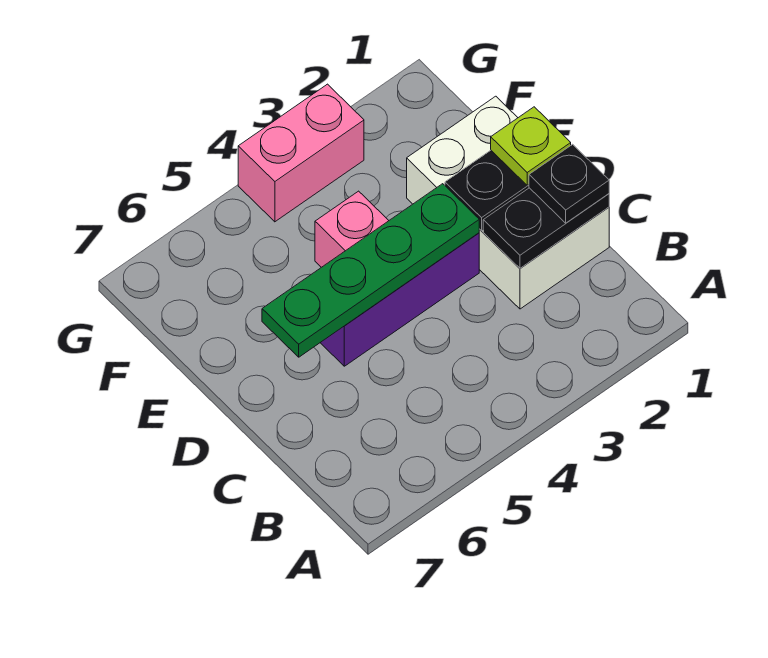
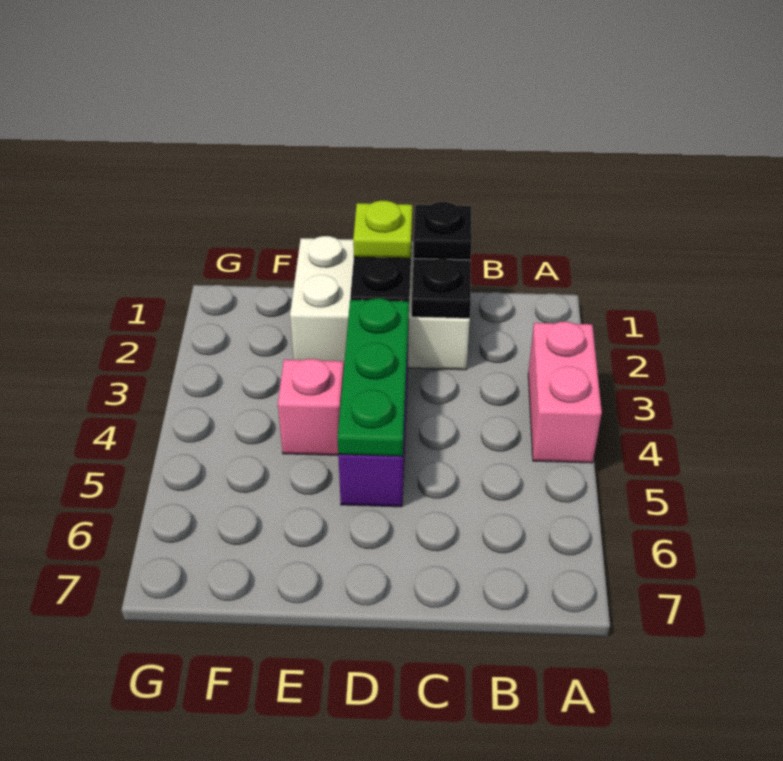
green plate D3:D6 level 2 -> green plate D3:D5 level 2
pink brick G3:G4 level 1 -> pink brick A3:A4 level 1

